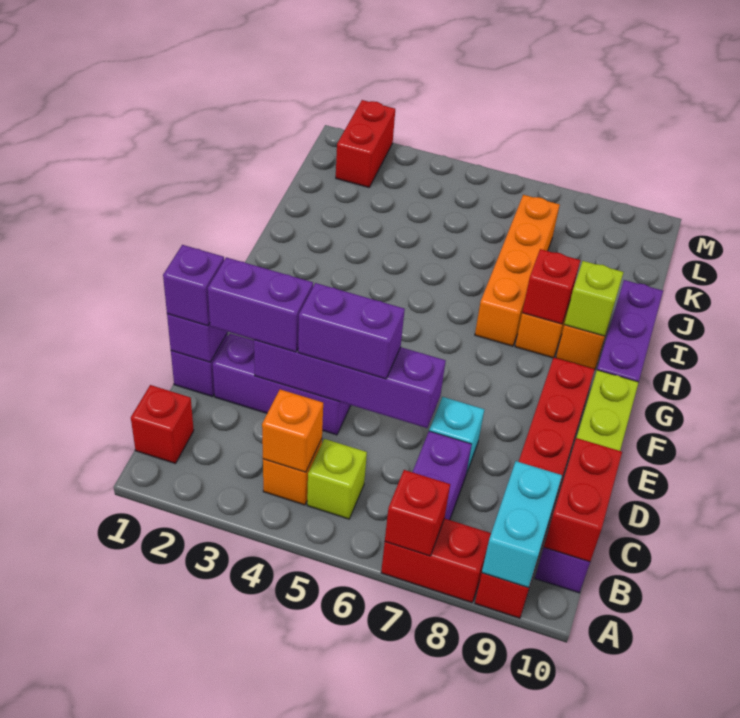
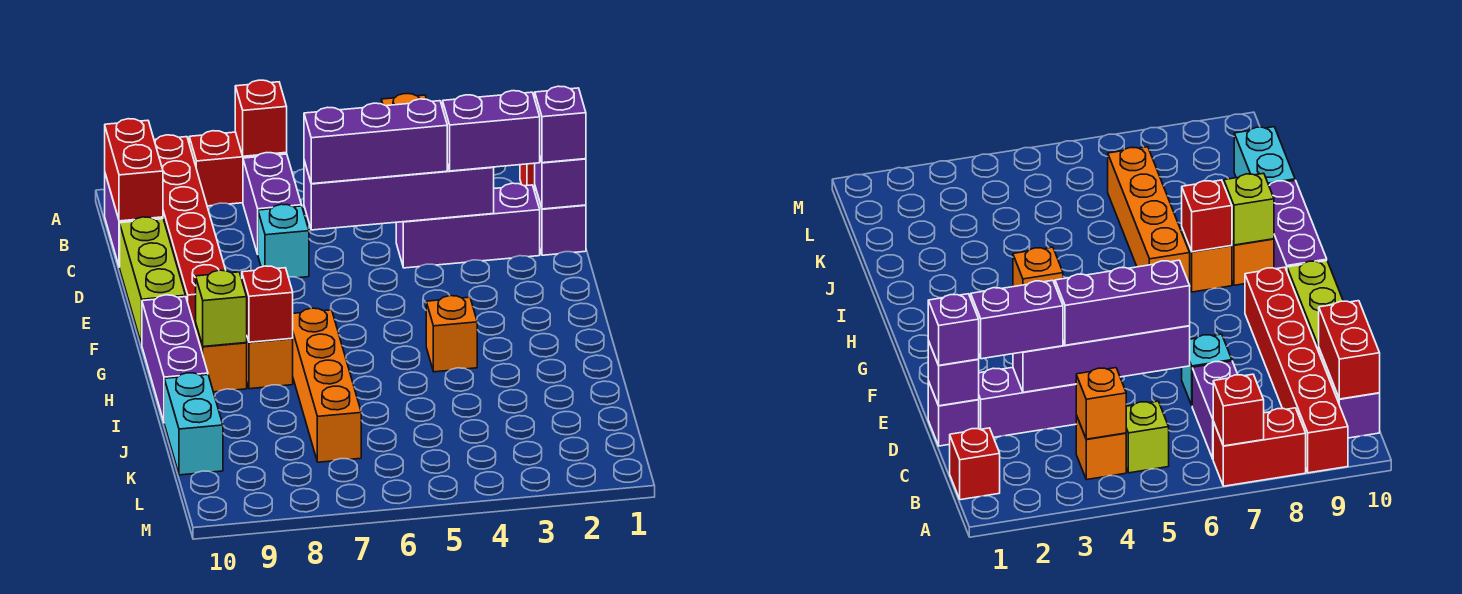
cyan brick A9:B9 level 2 -> cyan brick J10:K10 level 1
purple brick D4:D5 level 3 -> purple brick D4:D6 level 3
none -> orange brick H4 level 1
red brick L2:M2 level 1 -> none

